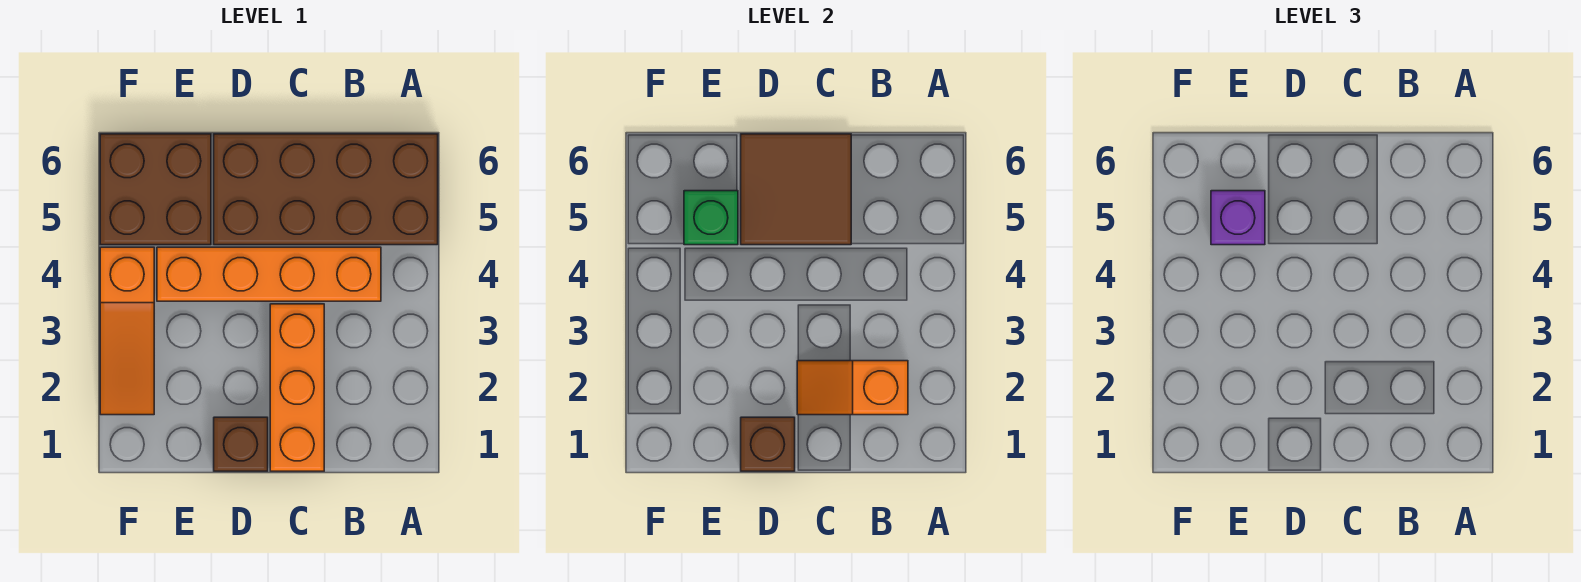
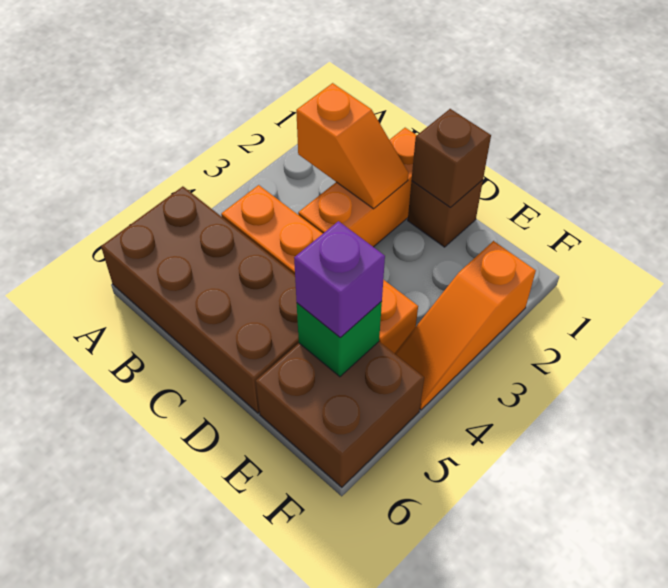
brown tile C5:D6 level 2 -> none
orange slope F2:F4 level 1 top 4 -> orange slope F2:F4 level 1 top 2

